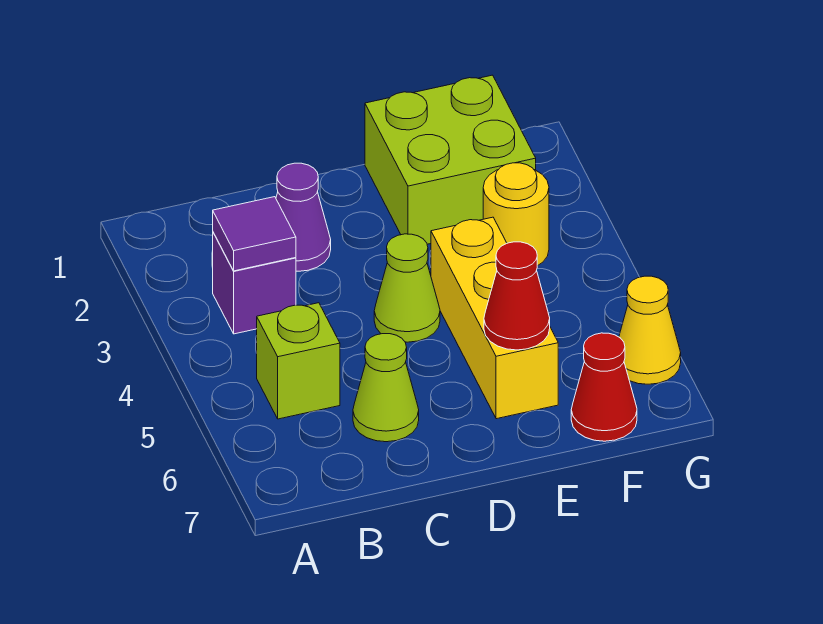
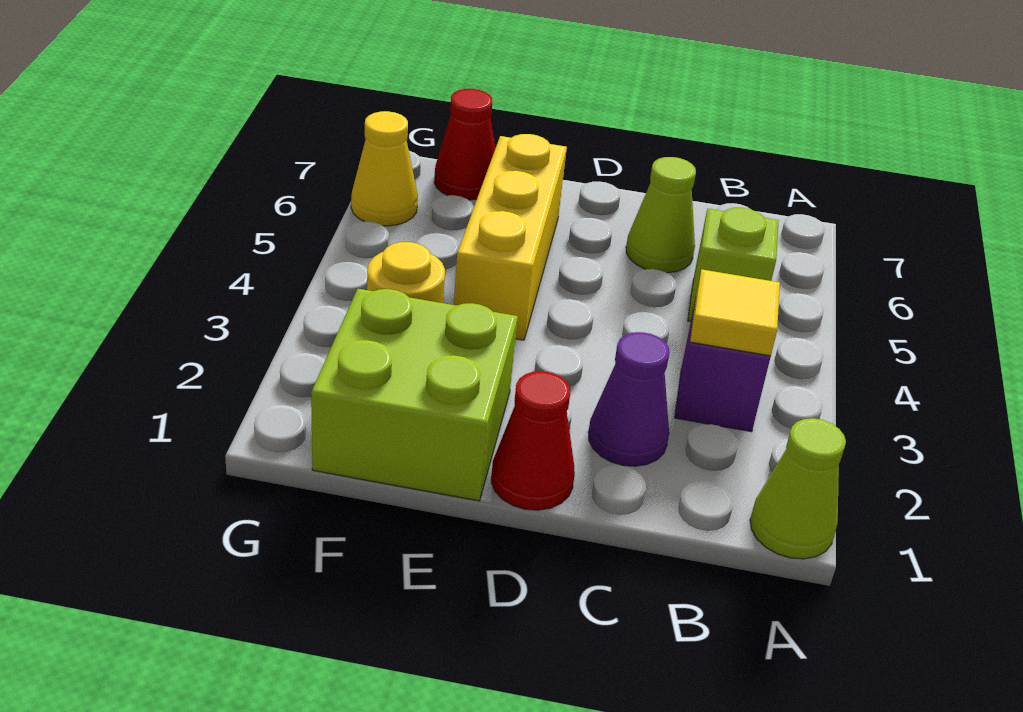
purple tile B3 level 2 -> yellow tile B3 level 2
lime cone D4 level 1 -> lime cone A1 level 1
red cone E6 level 2 -> red cone D1 level 1

